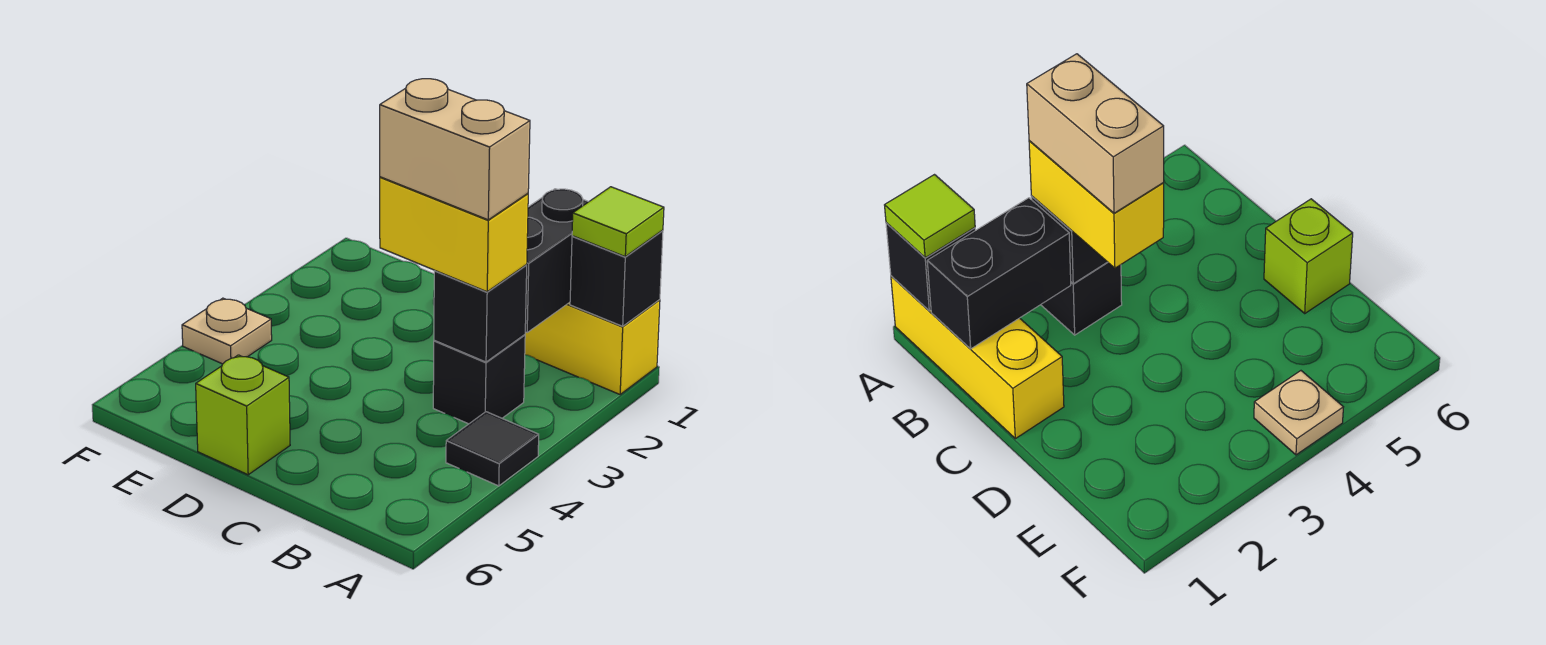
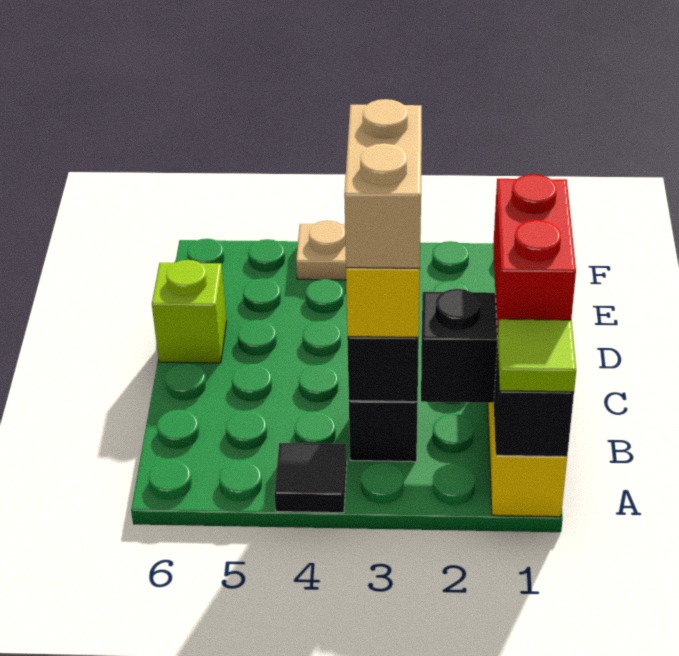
none -> red brick B1:C1 level 3

